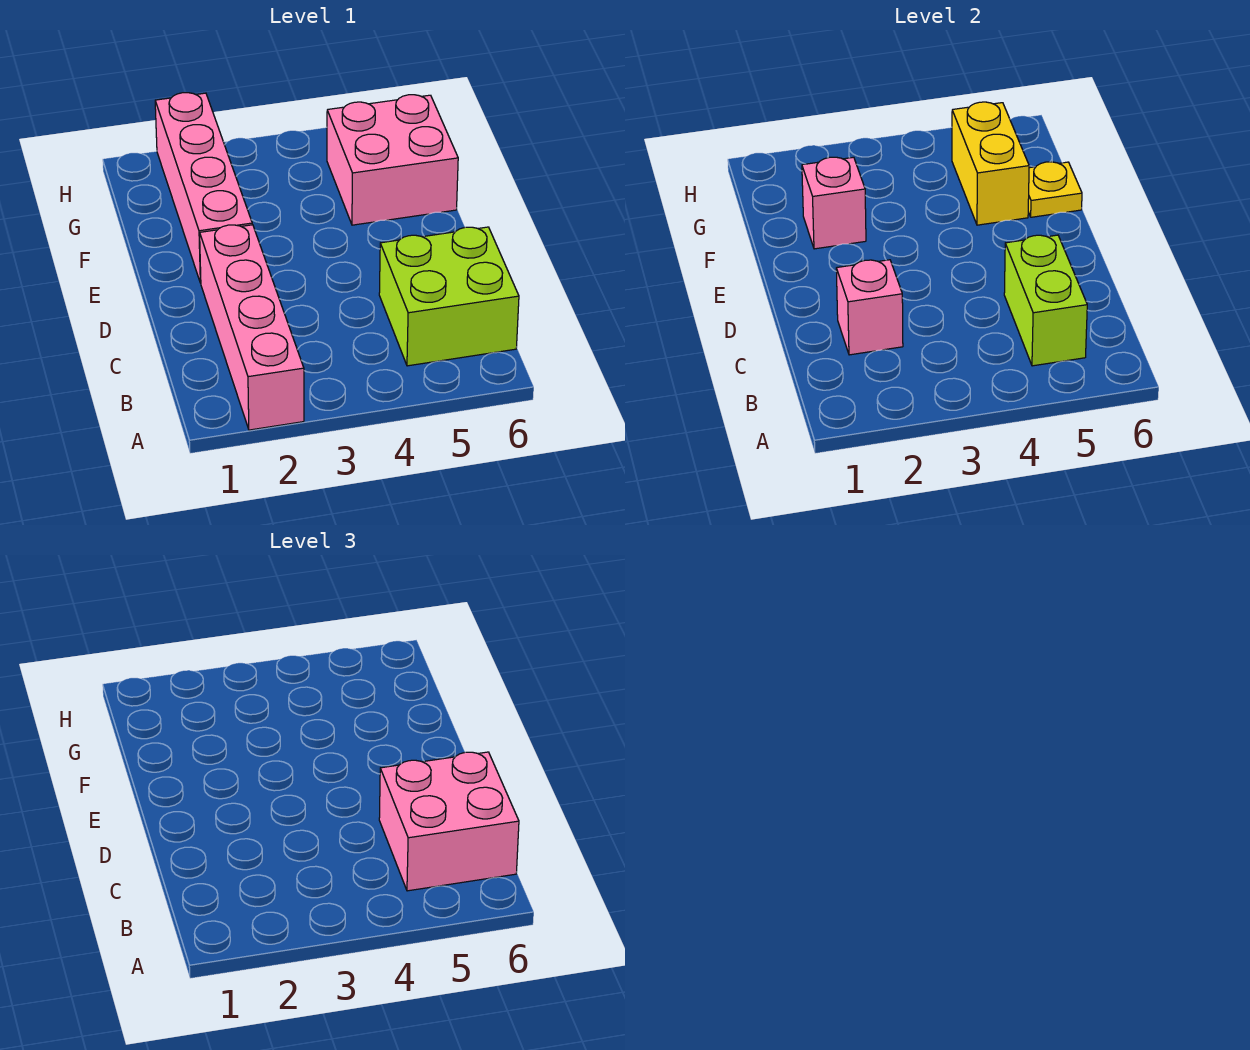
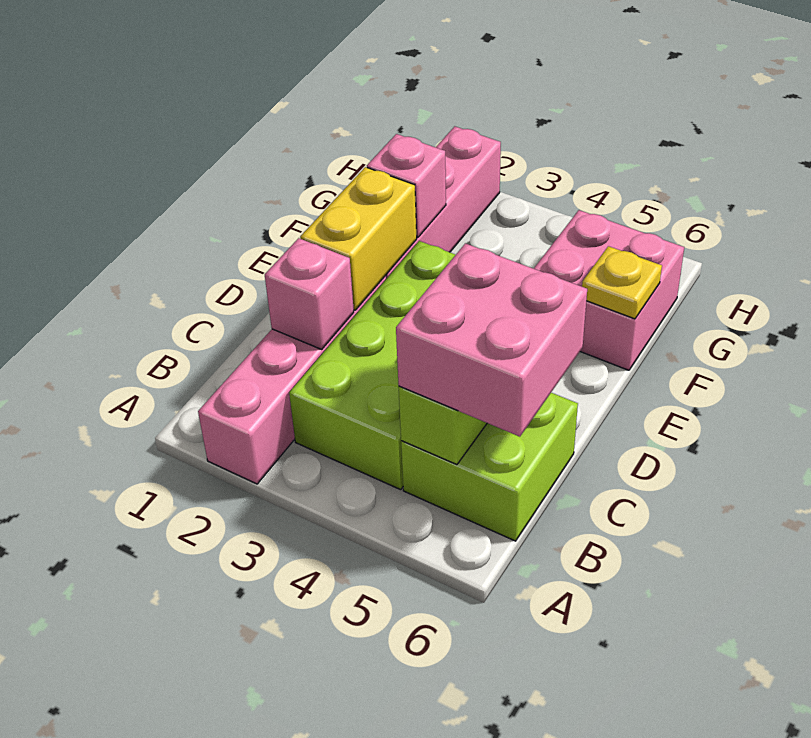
none -> lime brick B3:E4 level 1
yellow brick F5:G5 level 2 -> yellow brick D2:E2 level 2

